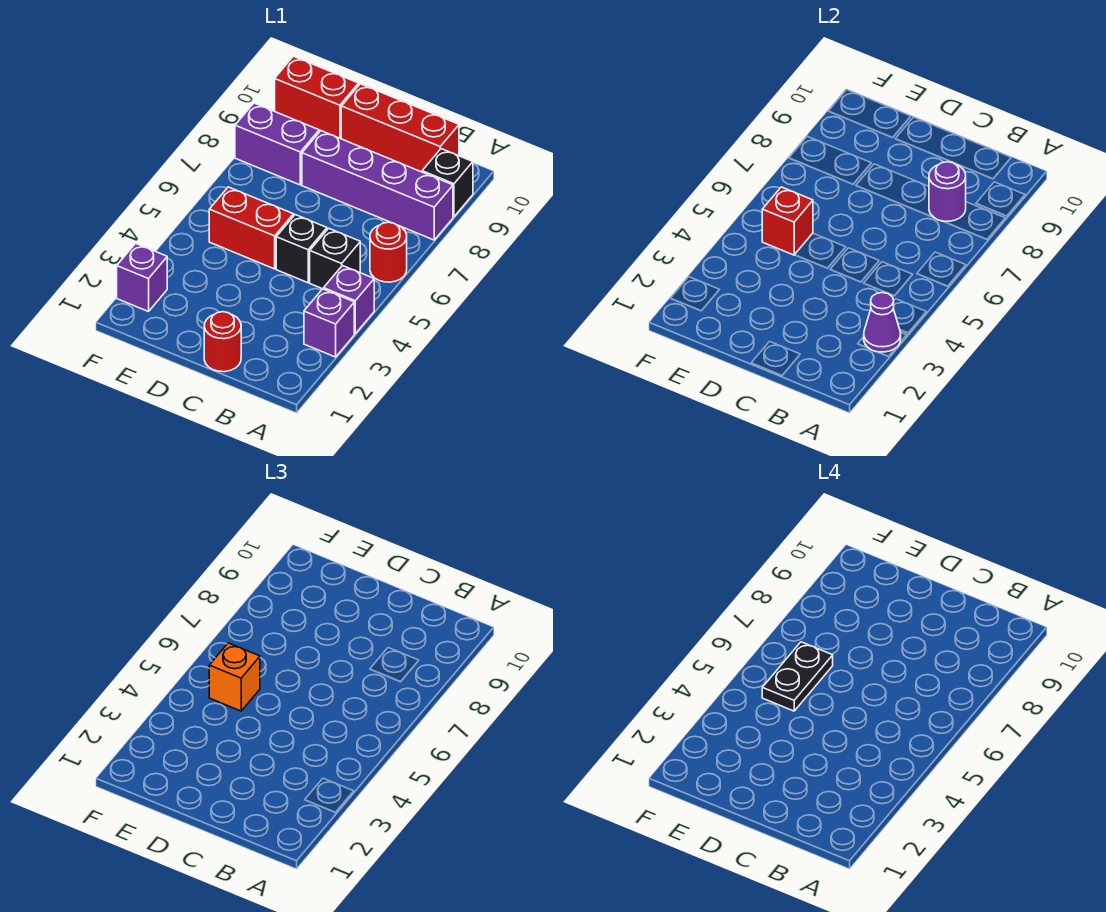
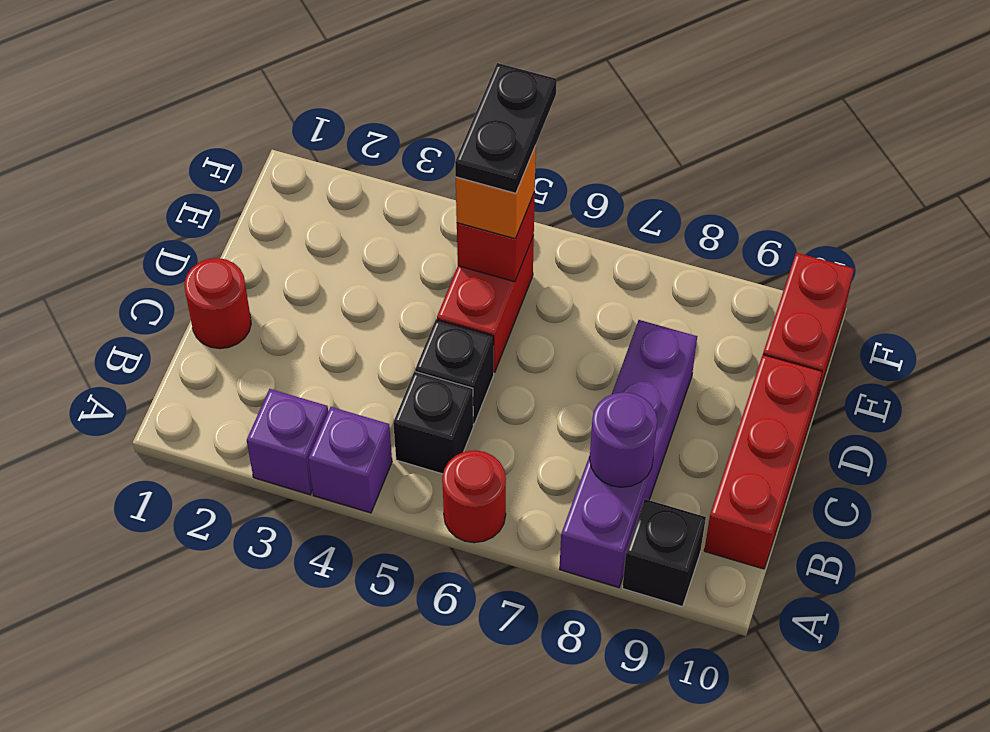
purple cone A3 level 2 -> none
black plate E5:E6 level 4 -> black plate E5:F5 level 4
purple brick E8:F8 level 1 -> none
purple brick F2 level 1 -> none

